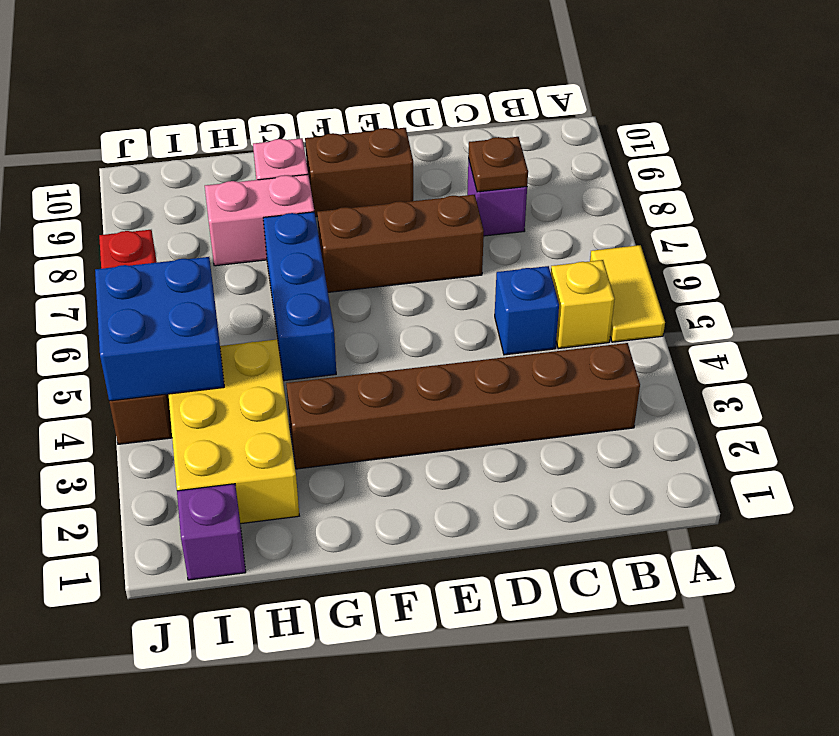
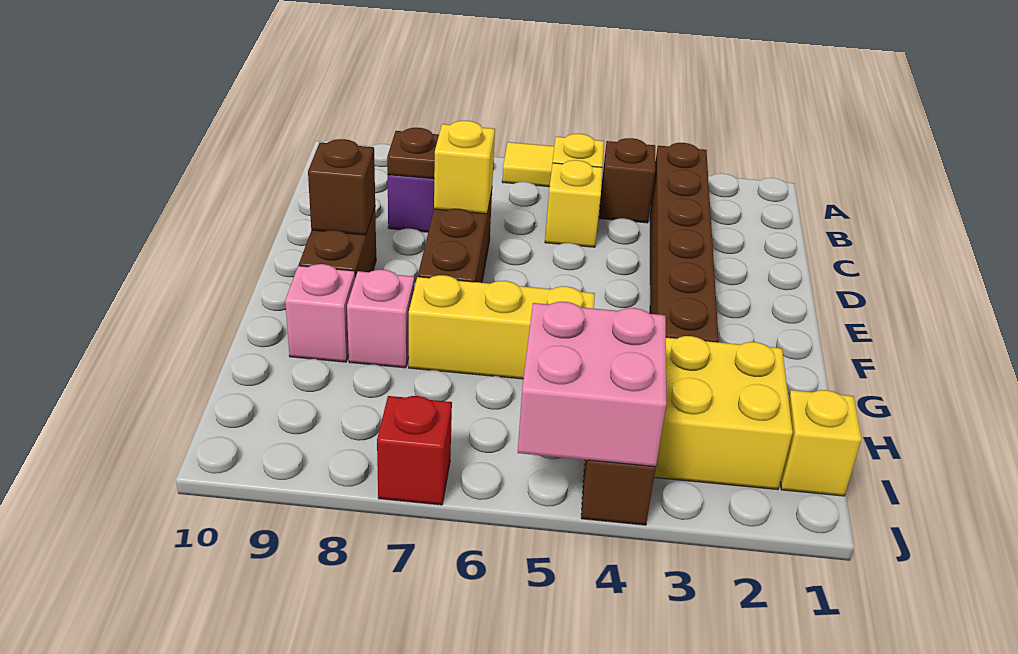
none -> brown brick B4 level 1
blue brick C5 level 1 -> yellow brick C5 level 1
none -> yellow brick D7 level 2
none -> brown brick E9 level 2
blue brick G5:G7 level 1 -> yellow brick G5:G7 level 1
pink brick G8:H8 level 1 -> pink brick G8 level 1
purple brick I1 level 1 -> yellow brick I1 level 1
blue brick I4:J5 level 2 -> pink brick I4:J5 level 2

